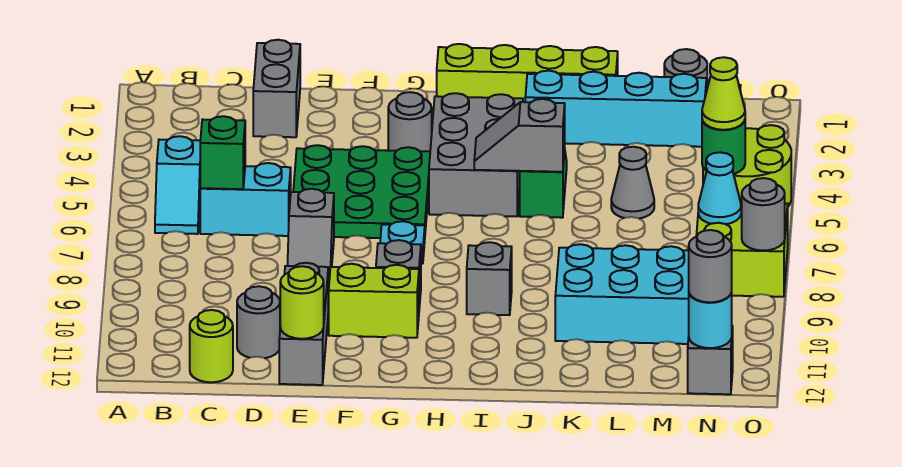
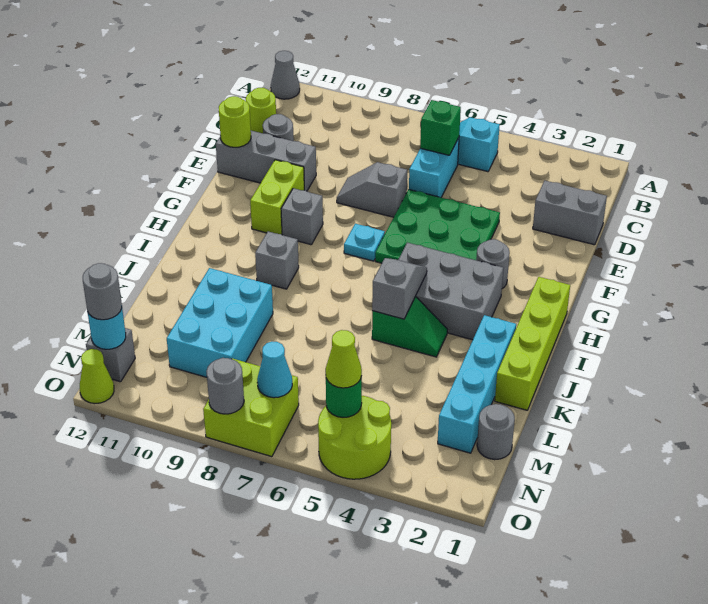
grey cone L5 level 1 -> grey cone A12 level 1
none -> lime cone O12 level 1

